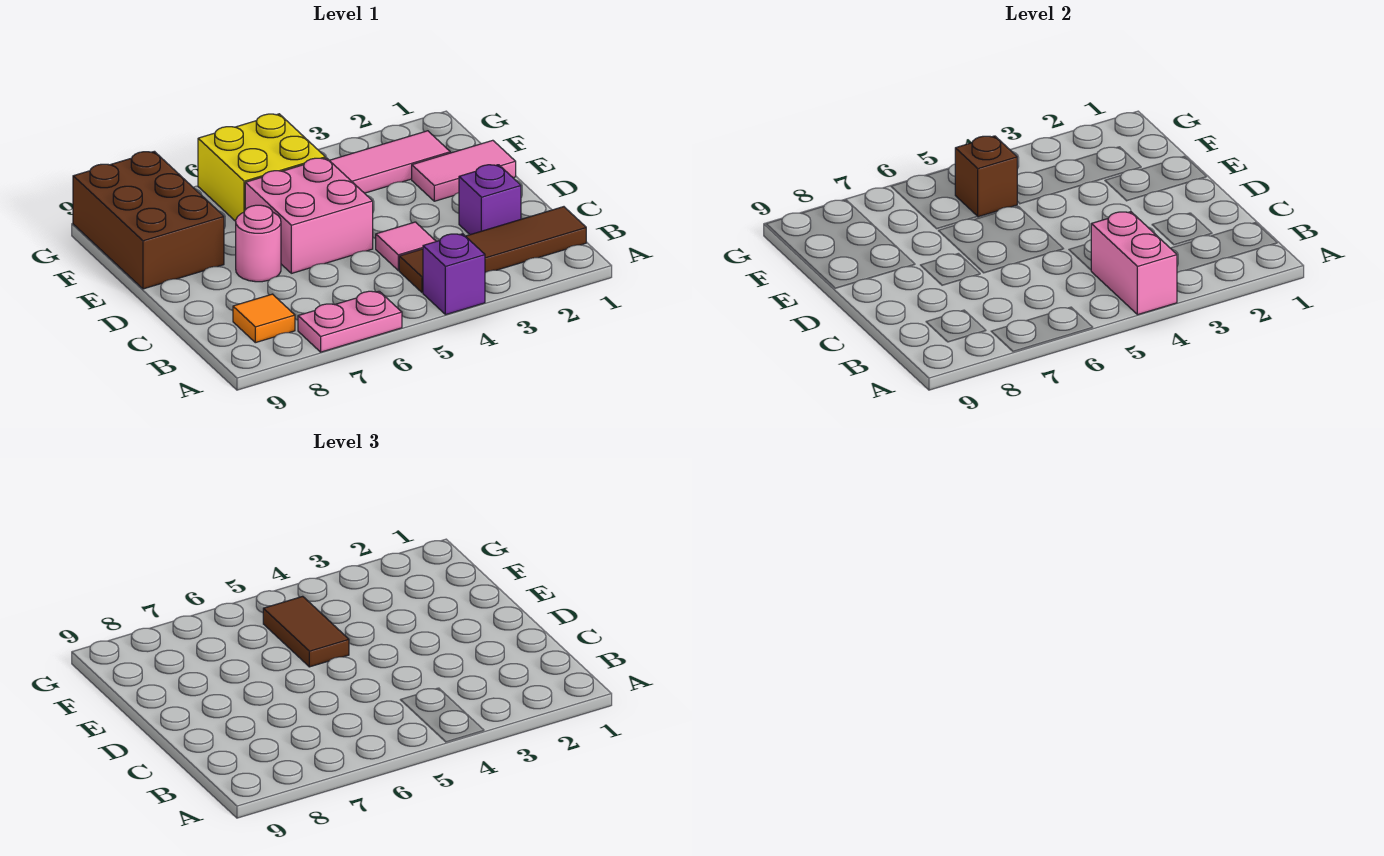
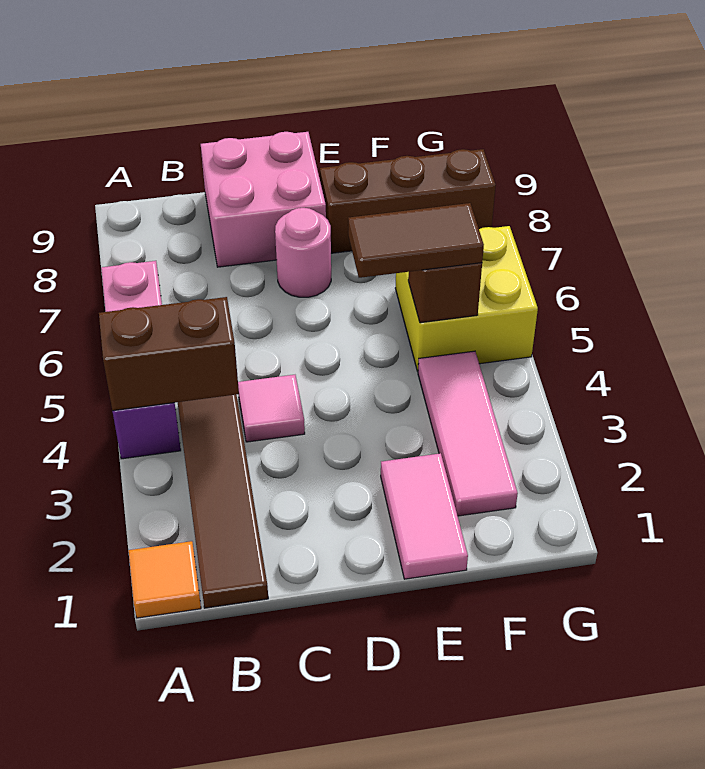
pink brick A4:B4 level 2 -> brown brick A4:B4 level 2
orange tile B8 level 1 -> orange tile A1 level 1
purple brick C2 level 1 -> none
pink brick D5:E6 level 1 -> pink brick C8:D9 level 1
brown brick E8:G9 level 1 -> brown brick E8:G8 level 1

